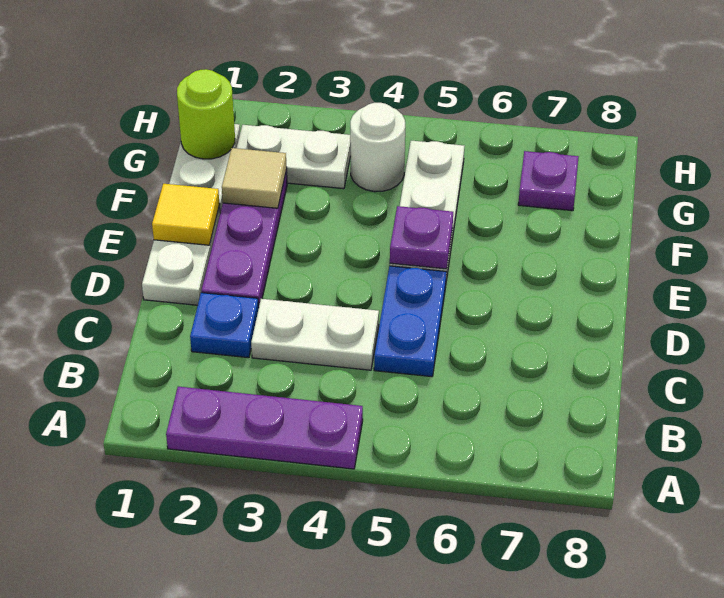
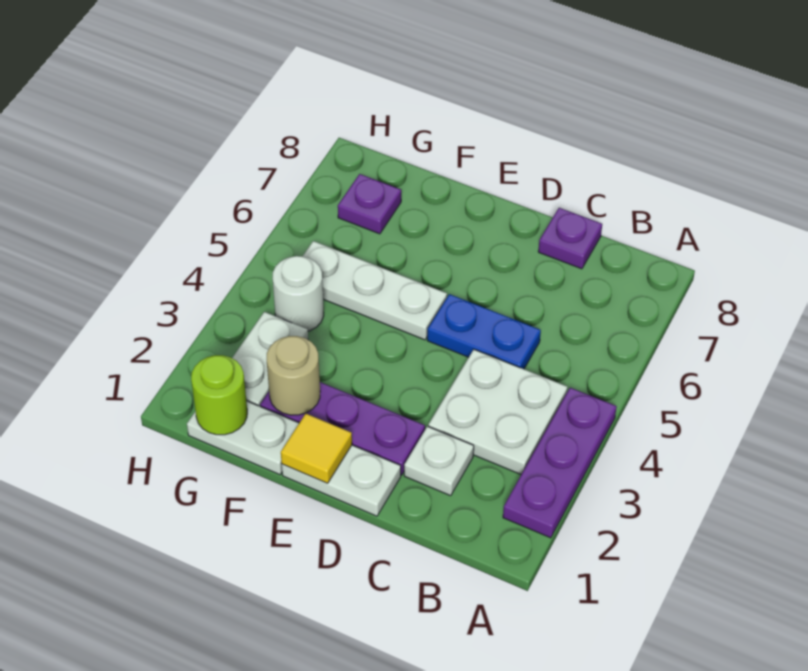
blue plate C2 level 1 -> white plate C2 level 1
white plate C3:C4 level 1 -> white plate B3:C4 level 1
purple plate E5 level 2 -> purple plate C8 level 1
tan tile F2 level 2 -> tan round brick F2 level 2

